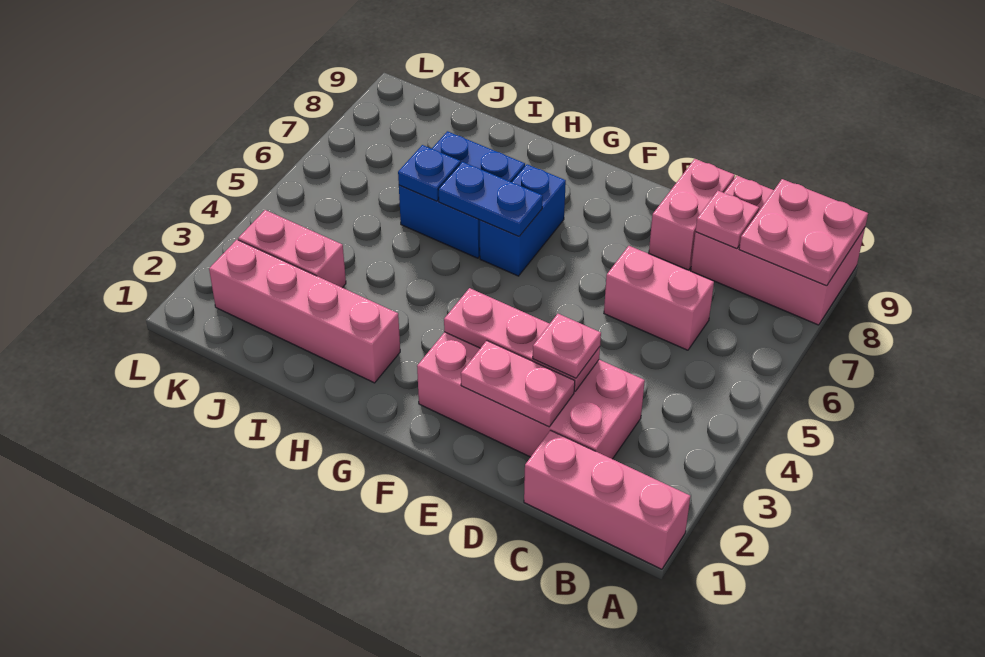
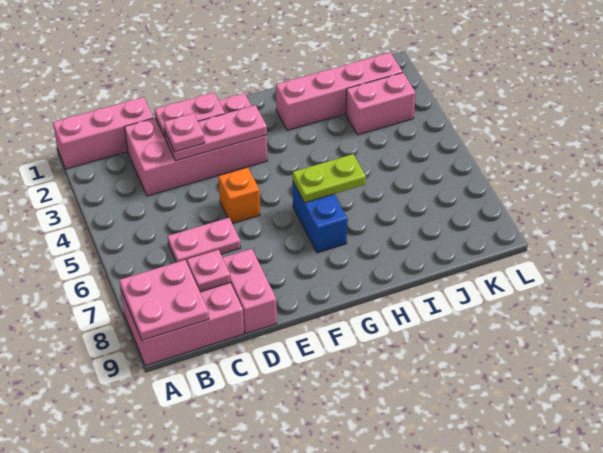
pink brick C6:D6 level 1 -> pink plate C6:D6 level 1
none -> orange brick E5 level 1
blue plate G6:H6 level 2 -> lime plate G6:H6 level 2
blue brick H6:I7 level 1 -> none
blue plate I6 level 2 -> none

